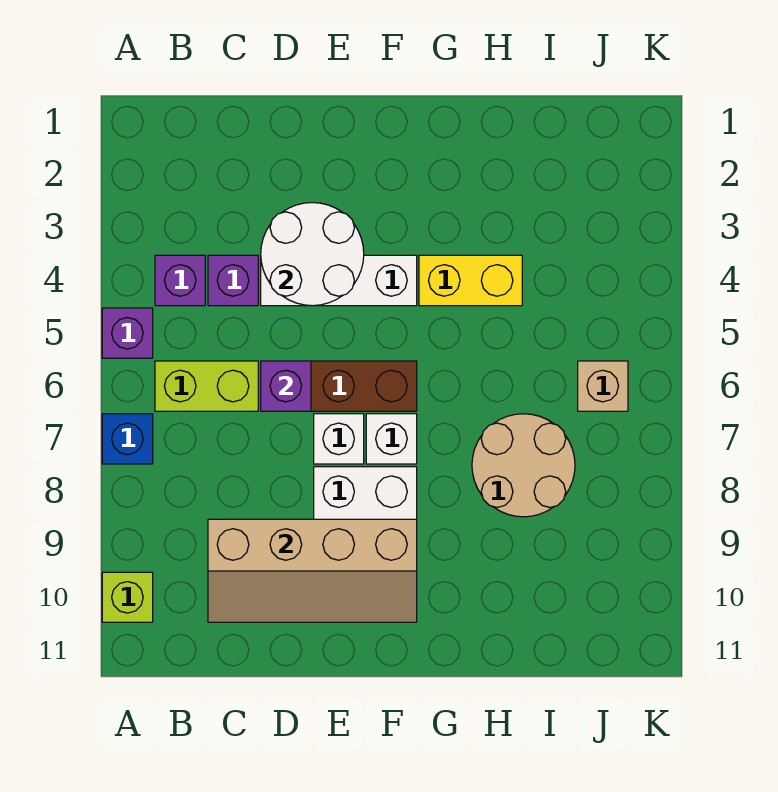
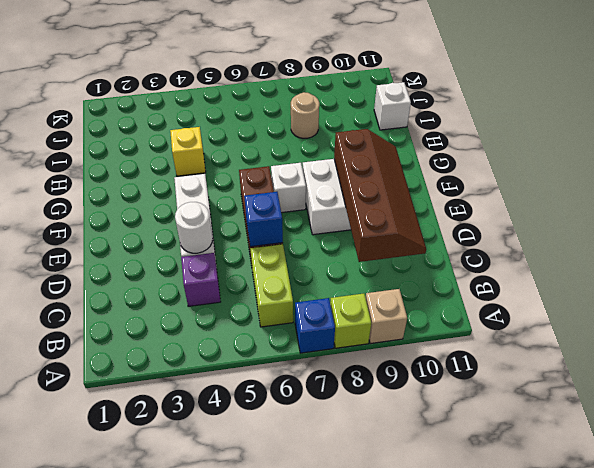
purple brick A5 level 1 -> none
lime brick A10 level 1 -> lime brick A8 level 1
purple brick B4 level 1 -> none
tan slope C9:F10 level 2 top 9 -> brown slope C9:F10 level 2 top 9
white round brick D3:E4 level 2 -> white round brick D4 level 2
purple brick D6 level 2 -> blue brick D6 level 2
white brick E7 level 1 -> white brick I11 level 1
yellow brick G4:H4 level 1 -> yellow brick H4 level 1
tan round brick H7:I8 level 1 -> tan round brick I8 level 1
tan brick J6 level 1 -> tan brick A9 level 1

